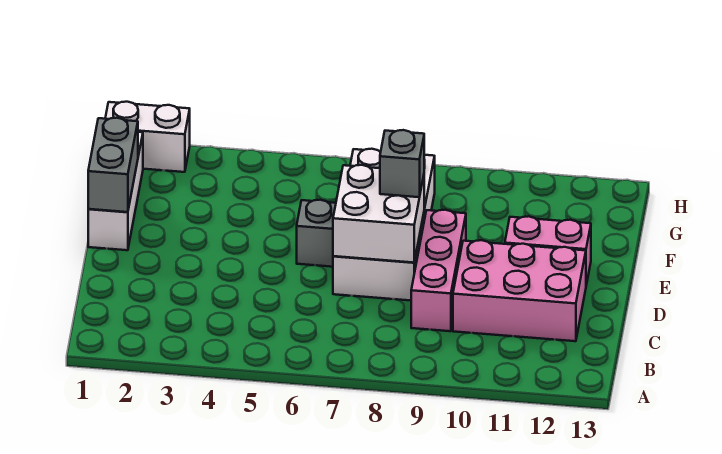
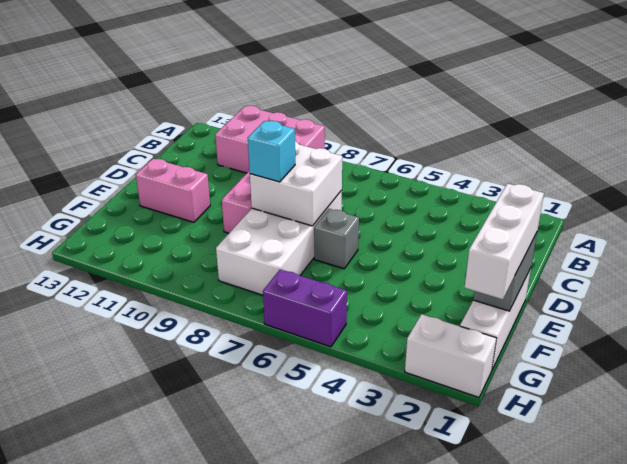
pink brick C10:D12 level 1 -> pink brick A9:B11 level 1
none -> white brick E1:G1 level 3
grey brick E8 level 3 -> cyan brick E8 level 3
none -> purple brick H5:H6 level 1

